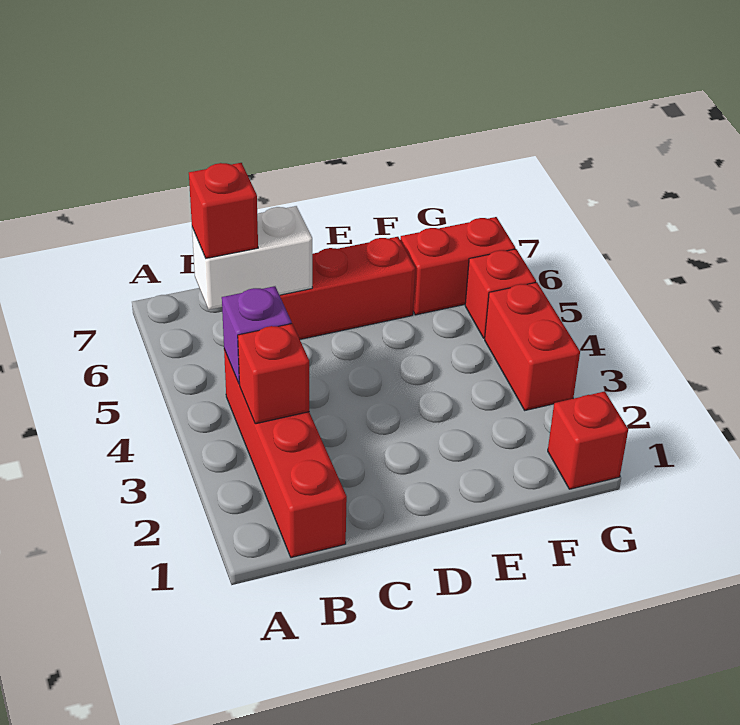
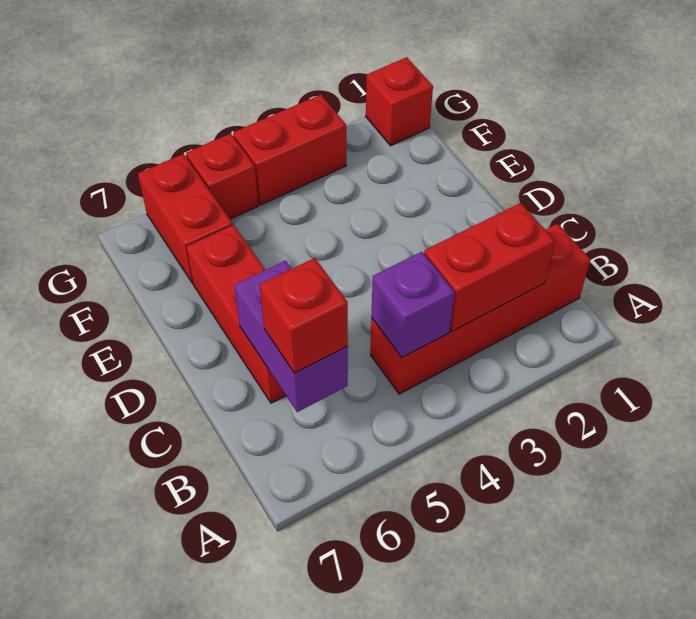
red brick B3 level 2 -> red brick B2:B3 level 2
white brick B6:C6 level 2 -> purple brick B6:C6 level 2

